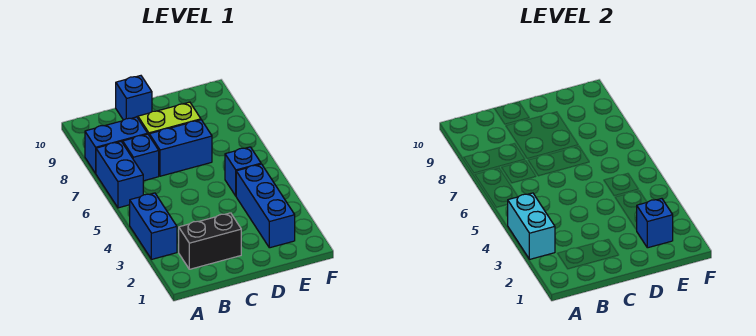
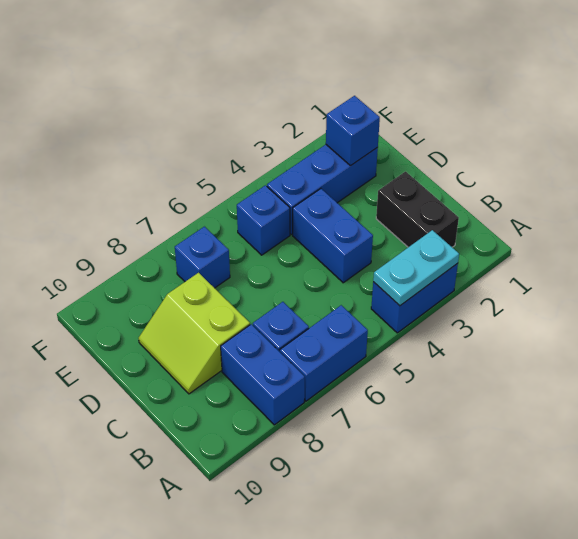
cyan brick A3:A4 level 2 -> cyan plate A3:A4 level 2
blue brick C7:D7 level 1 -> blue brick C4:D4 level 1
blue brick C10 level 1 -> blue brick E7 level 1

